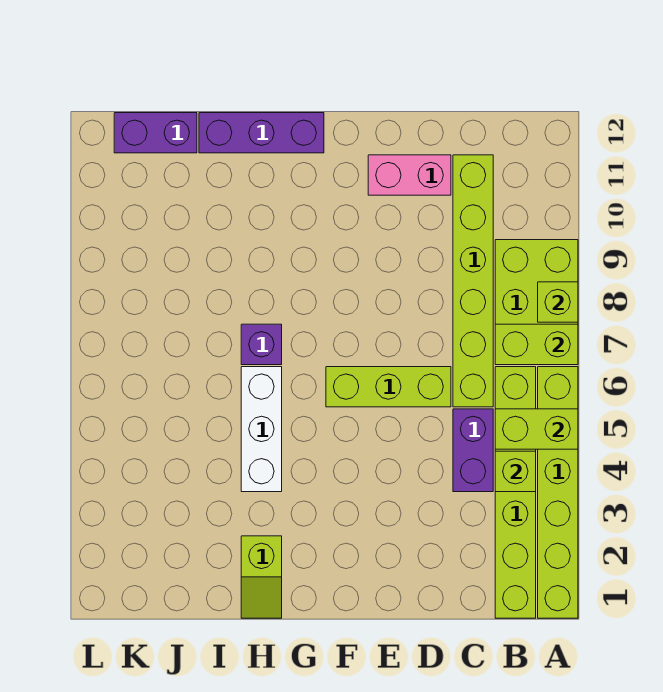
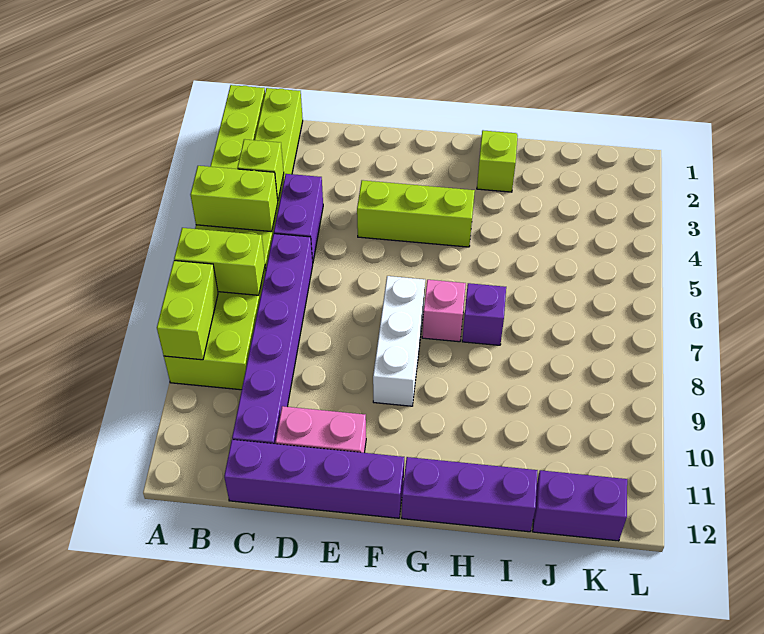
lime brick A8 level 2 -> lime brick A8:A9 level 2
lime brick C6:C11 level 1 -> purple brick C6:C11 level 1
none -> purple brick C12:F12 level 1
lime brick D6:F6 level 1 -> lime brick E4:G4 level 1
none -> pink brick G7 level 1
white brick H4:H6 level 1 -> white brick F7:F9 level 1

